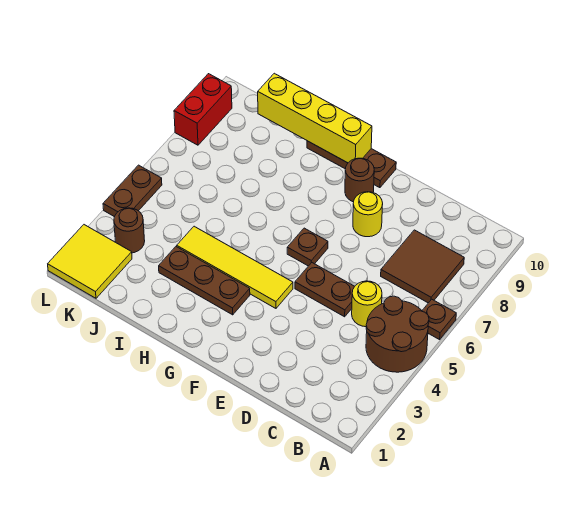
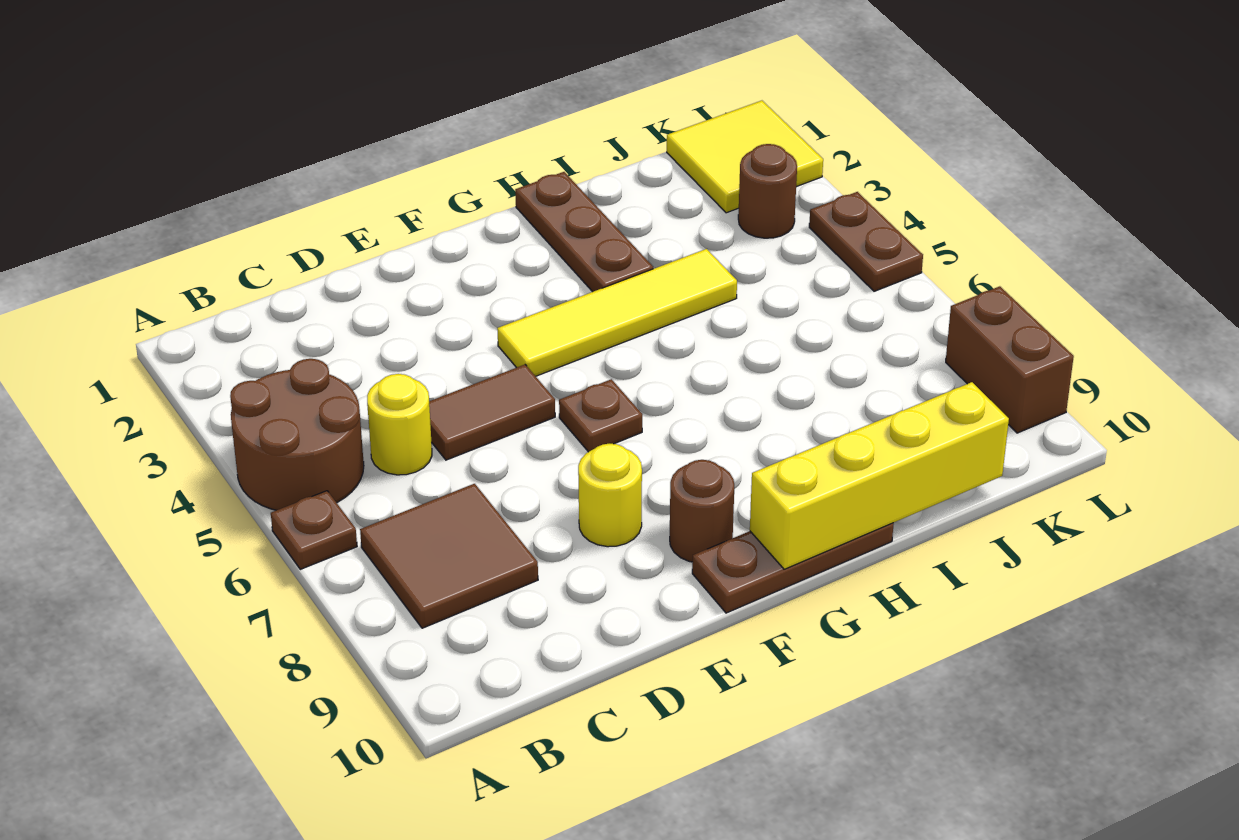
brown plate D5:E5 level 1 -> brown tile D5:E5 level 1
brown plate G3:I3 level 1 -> brown plate H1:H3 level 1
red brick L8:L9 level 1 -> brown brick L8:L9 level 1

